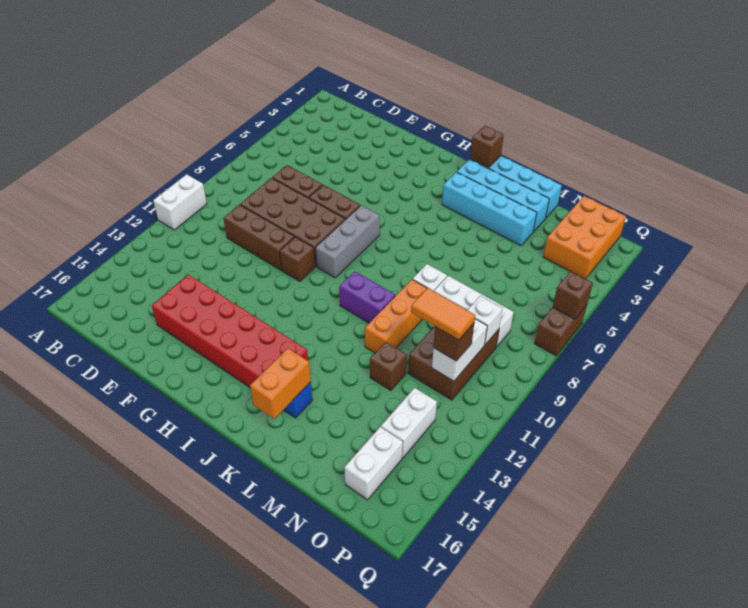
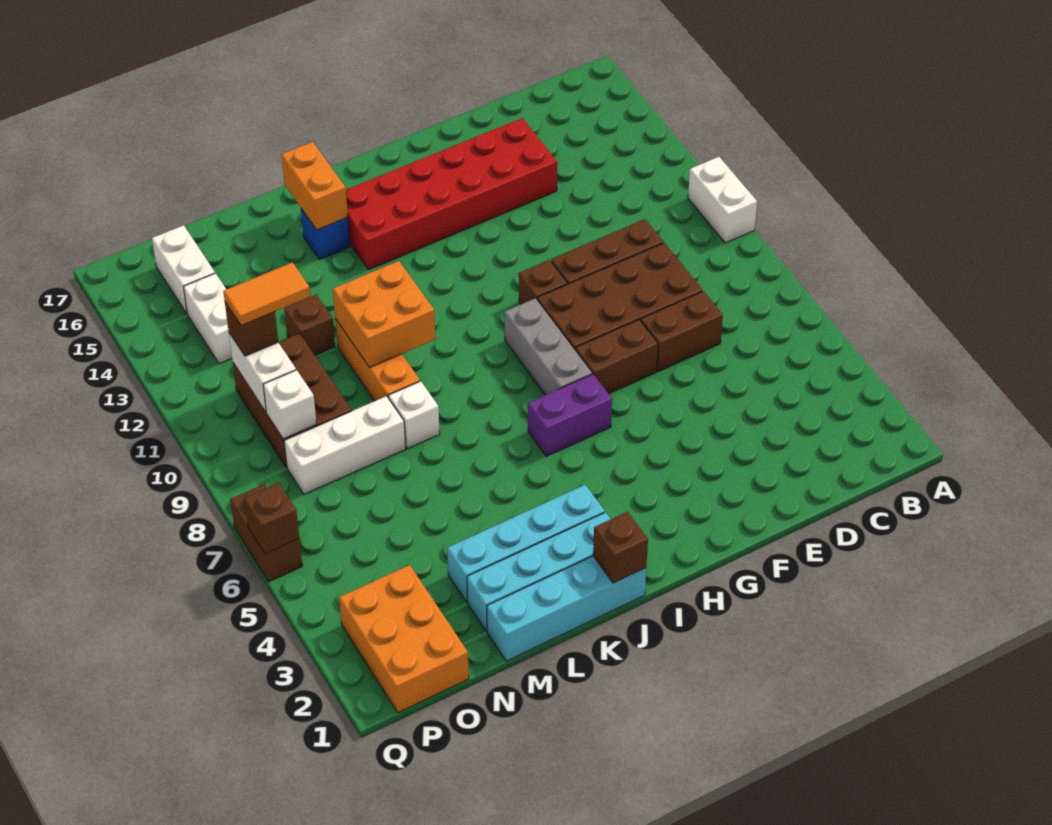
purple brick J10:K10 level 1 -> purple brick H6:I6 level 1
none -> orange brick K10:L11 level 2

